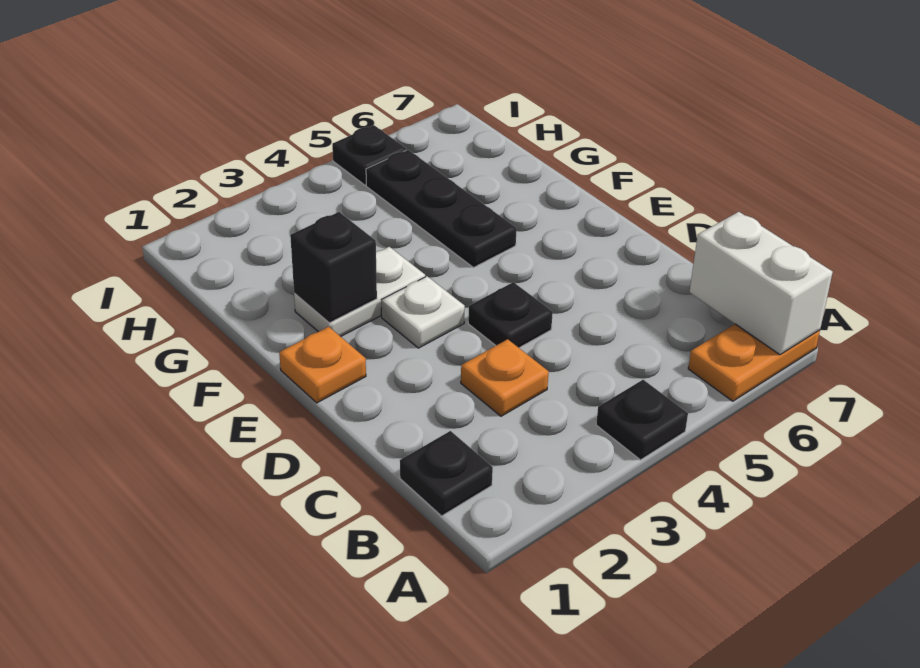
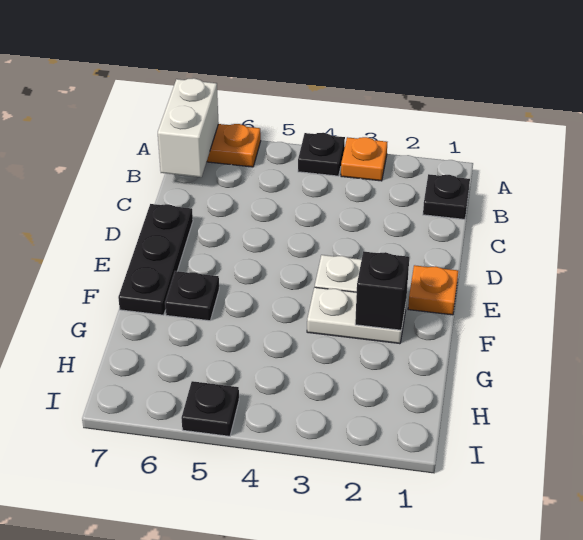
orange plate C3 level 1 -> orange plate A3 level 1
black plate D4 level 1 -> black plate F6 level 1
black plate F5:H5 level 1 -> black plate D7:F7 level 1

